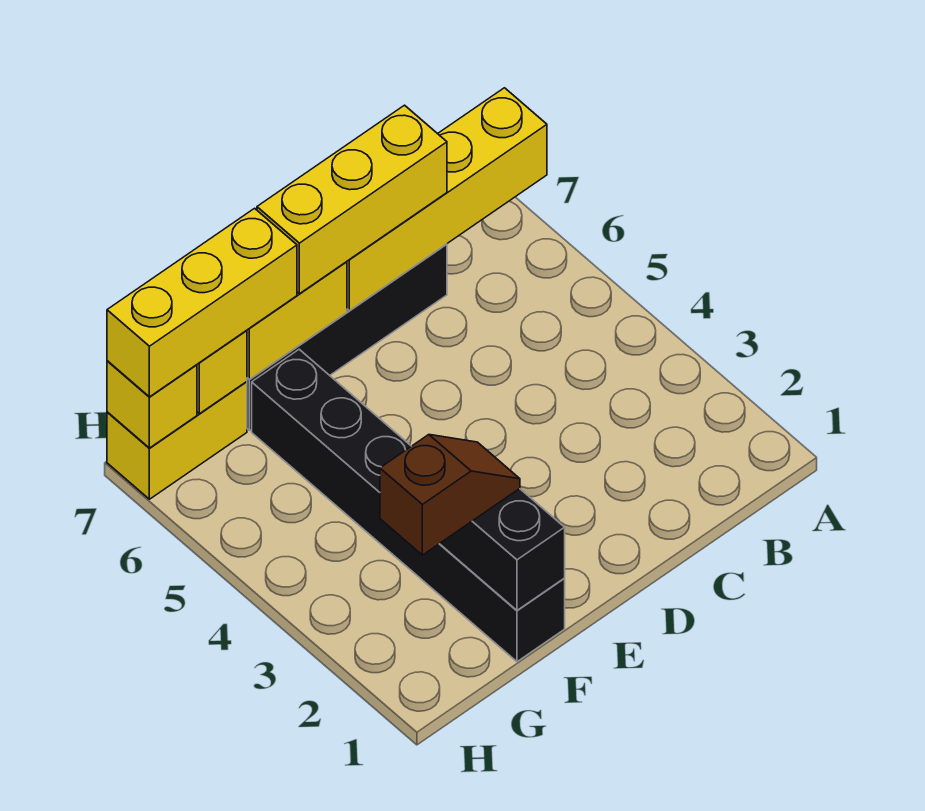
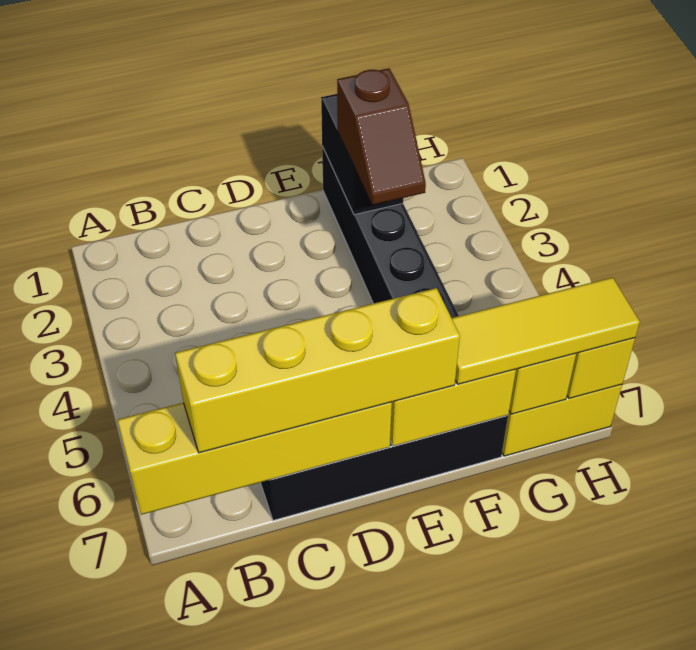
yellow brick C7:E7 level 3 -> yellow brick B7:E7 level 3
brown slope F2:G2 level 3 top G -> brown slope F2:F3 level 3 top 2
yellow brick F7:H7 level 3 -> yellow tile F7:H7 level 3

